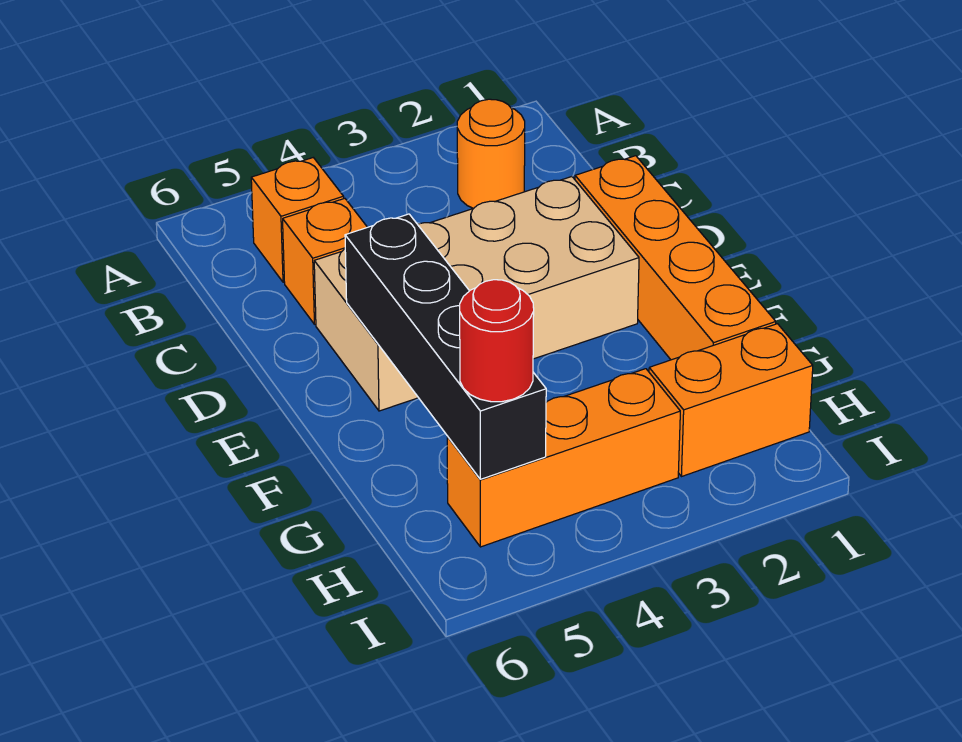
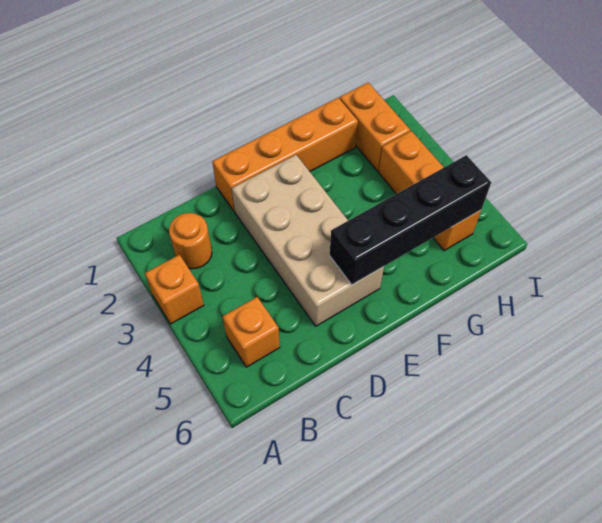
orange brick C5 level 1 -> orange brick A3 level 1
red round brick H5 level 3 -> none

